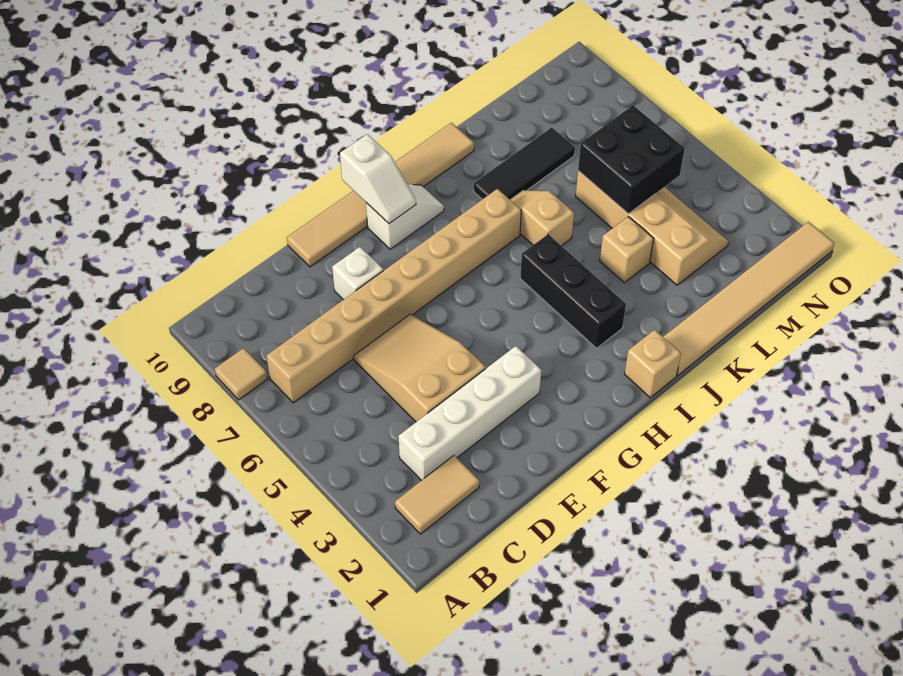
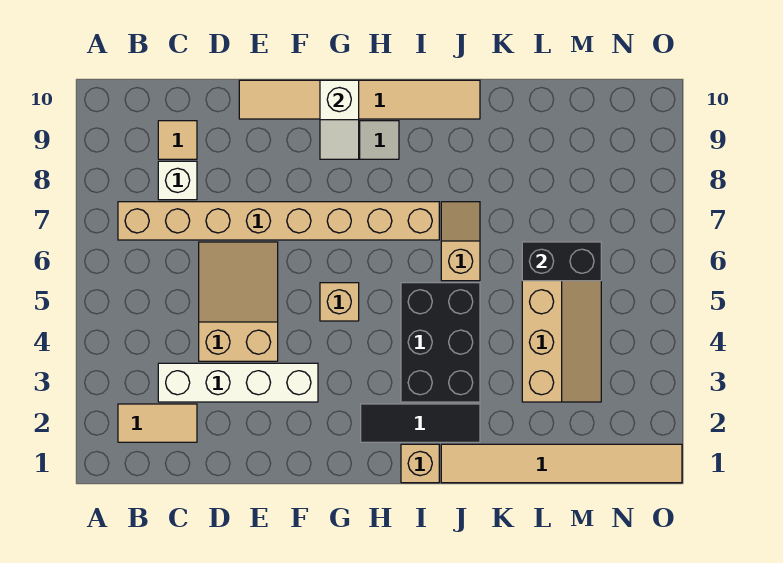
tan tile A8 level 1 -> tan tile C9 level 1
white brick E8 level 1 -> white brick C8 level 1
black brick I3:I5 level 1 -> black brick I3:J5 level 1
black tile J8:L8 level 1 -> black tile H2:J2 level 1
tan brick K4 level 1 -> tan brick G5 level 1
black brick L5:M6 level 2 -> black brick L6:M6 level 2

